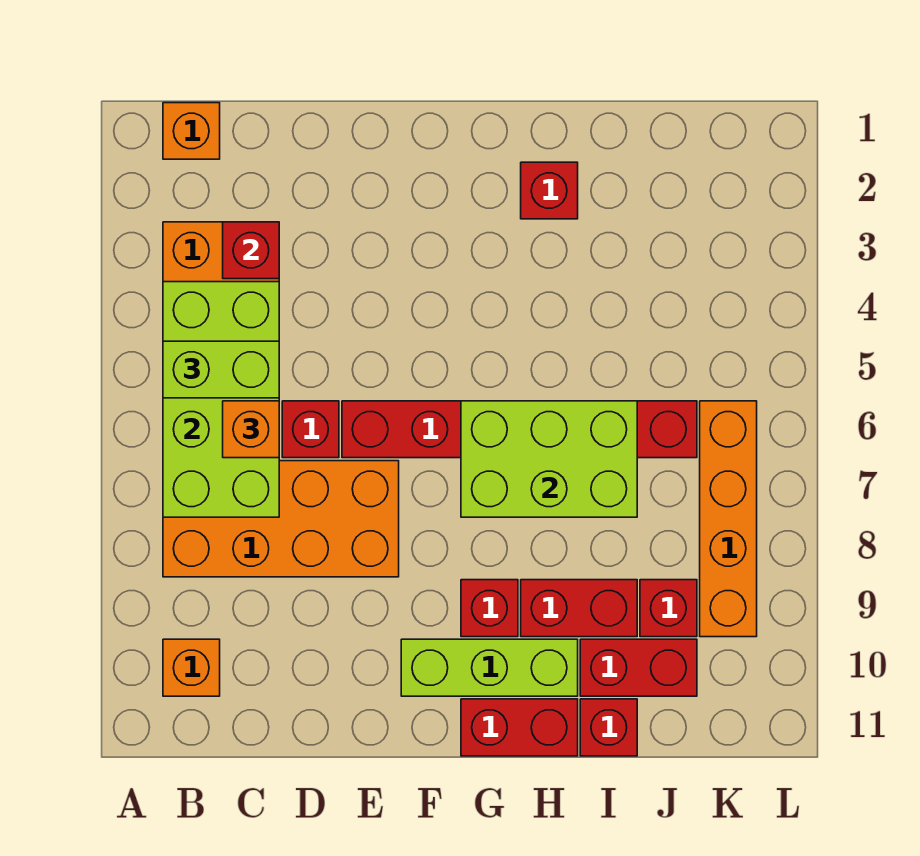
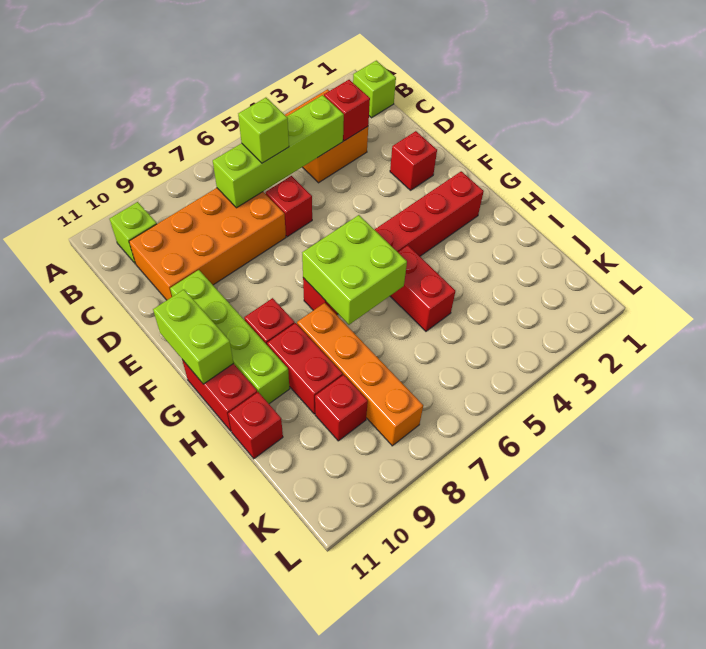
orange brick B1 level 1 -> lime brick B1 level 1
lime brick B4:C7 level 2 -> lime brick C4:C7 level 2
lime brick B5:C5 level 3 -> lime brick F11:G11 level 2
orange brick B7:E8 level 1 -> orange brick C7:D10 level 1
orange brick B10 level 1 -> lime brick B10 level 1
orange brick C6 level 3 -> lime brick C6 level 3
red brick E6:J6 level 1 -> red brick G2:G7 level 1
lime brick F10:H10 level 1 -> lime brick E10:H10 level 1
lime brick G6:I7 level 2 -> lime brick G6:H7 level 2
red brick H2 level 1 -> red brick E2 level 1
red brick I10:J10 level 1 -> red brick H5:I5 level 1
orange brick K6:K9 level 1 -> orange brick H8:K8 level 1

